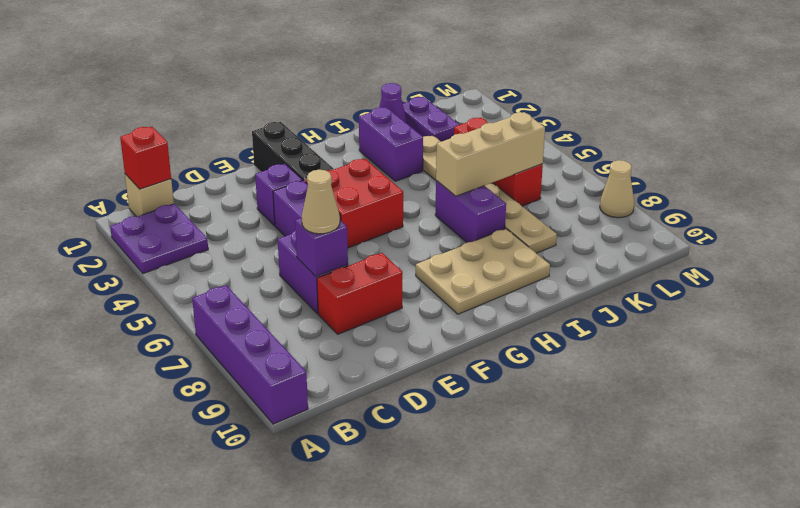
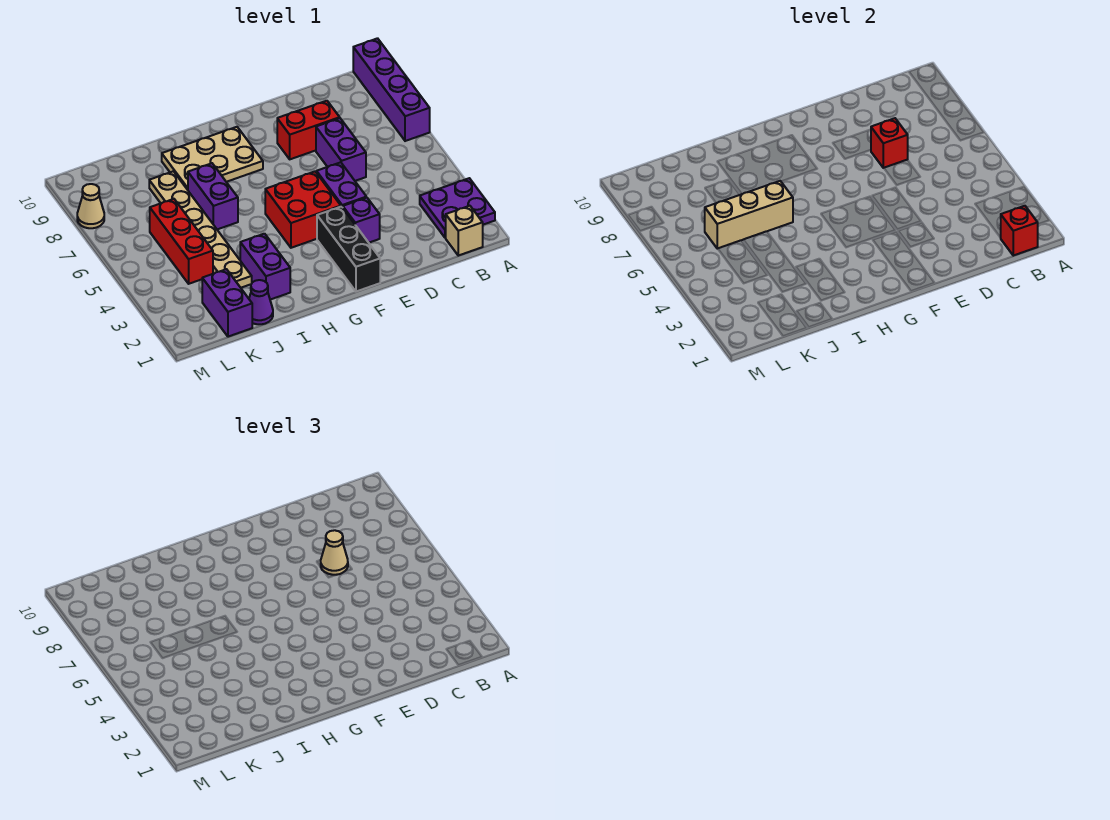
purple brick D7 level 2 -> red brick D7 level 2
purple plate K1:K2 level 1 -> purple brick K1:K2 level 1

